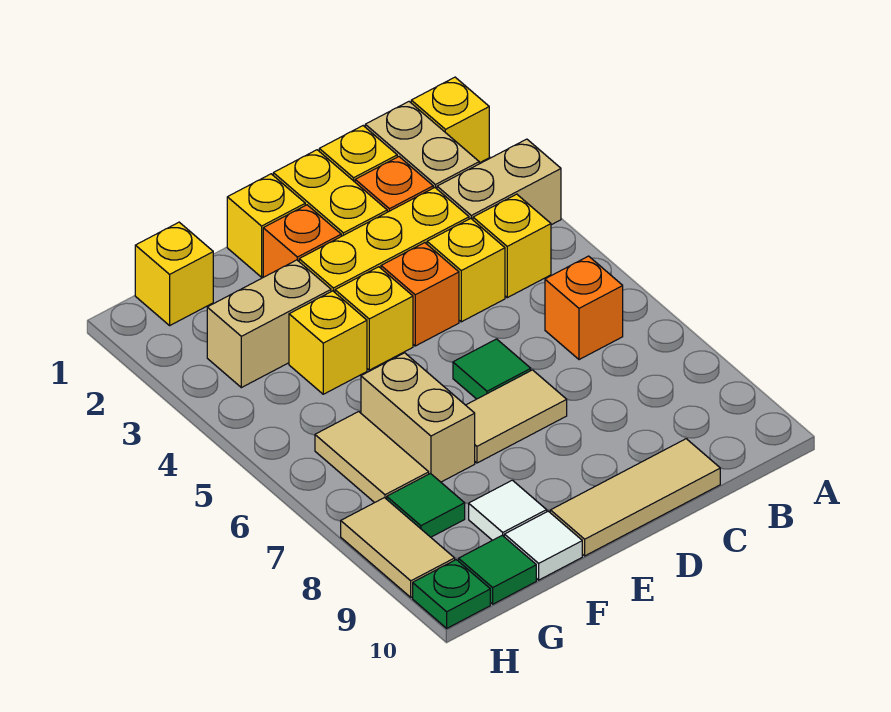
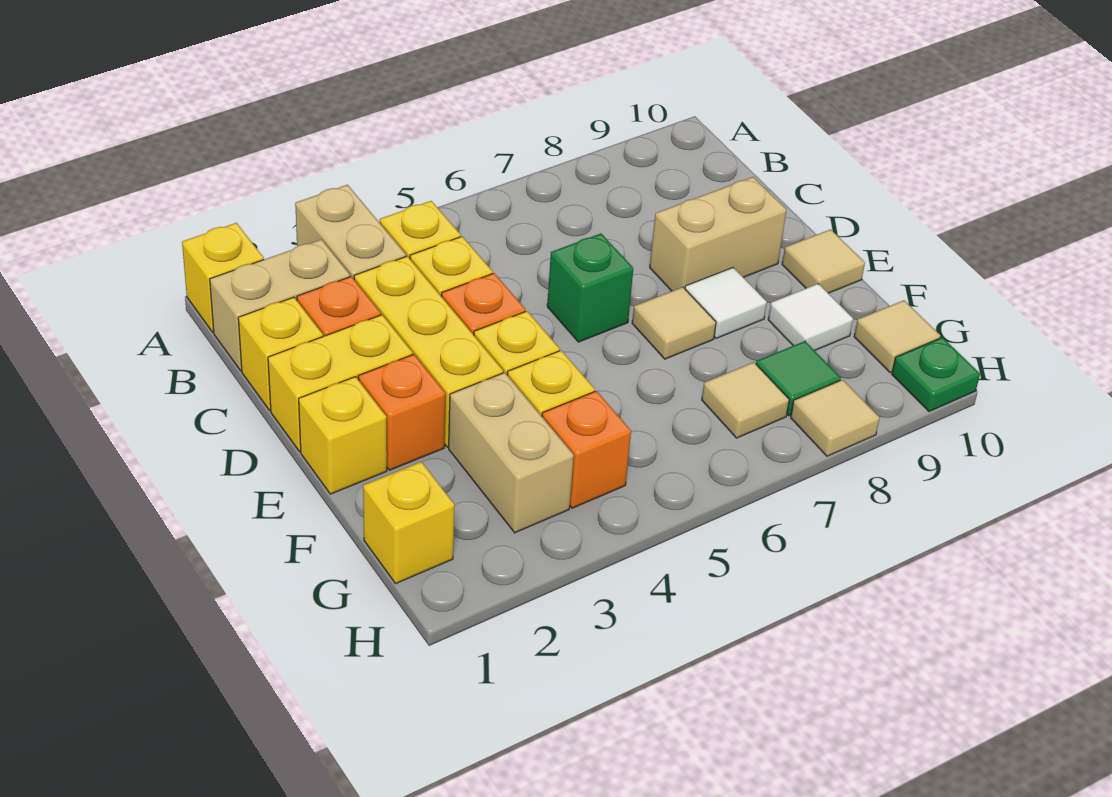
orange brick B6 level 1 -> orange brick G4 level 1
tan tile C10:E10 level 1 -> tan tile E10 level 1
green tile D6 level 1 -> green brick D6 level 1
tan tile D7:E7 level 1 -> tan tile E7 level 1
tan brick F6:F7 level 1 -> tan brick D8:D9 level 1
white tile F10 level 1 -> white tile E8 level 1
tan tile G6:G7 level 1 -> tan tile G7 level 1
green tile G10 level 1 -> tan tile G10 level 1
tan tile H8:H9 level 1 -> tan tile H8 level 1

